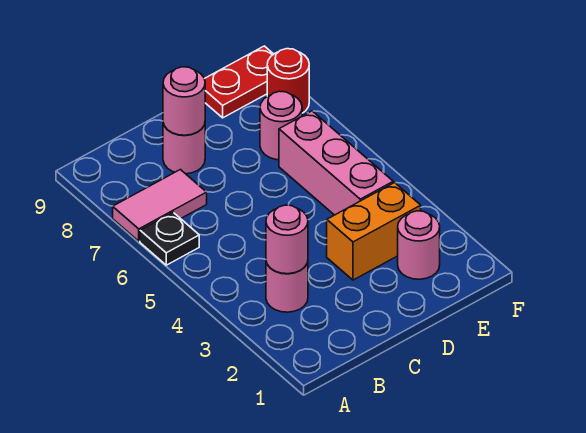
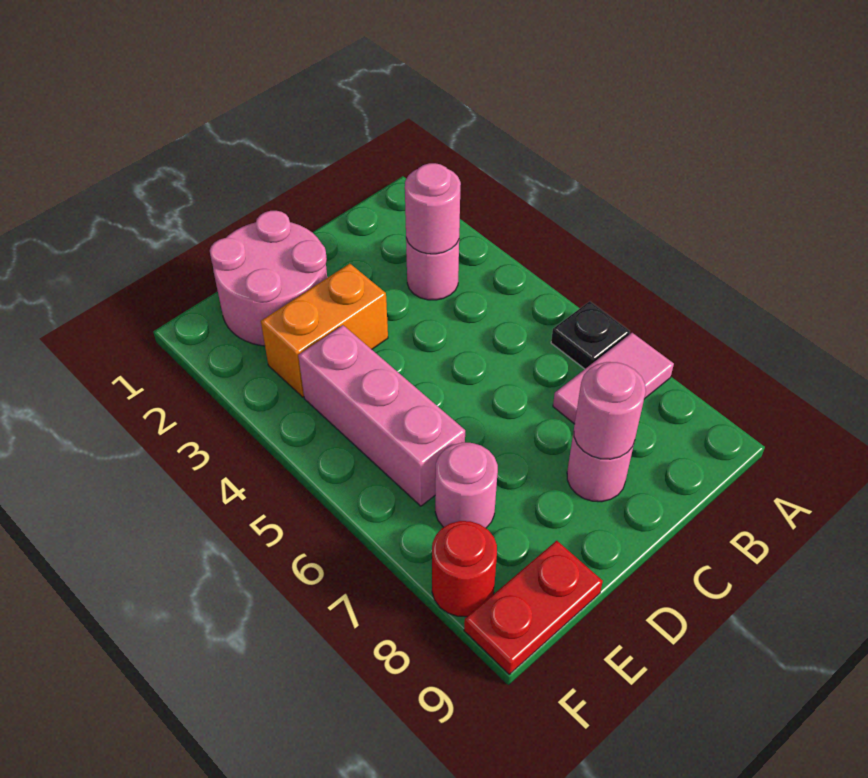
pink round brick E2 level 1 -> pink round brick D1:E2 level 1

